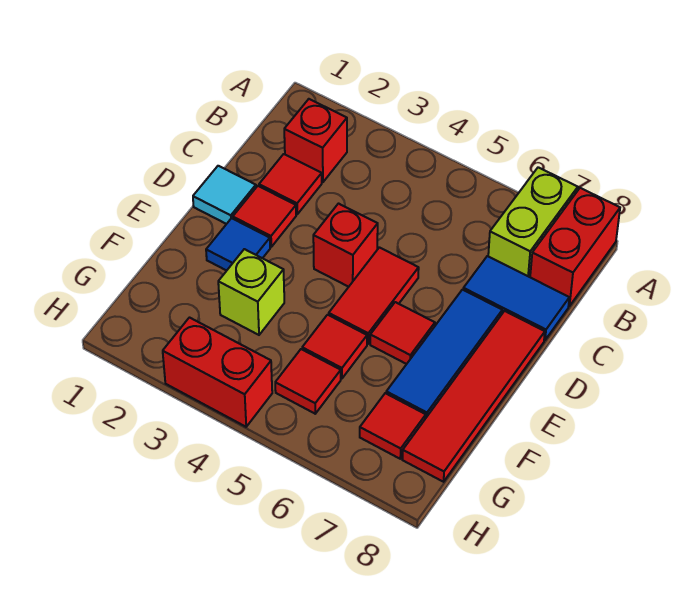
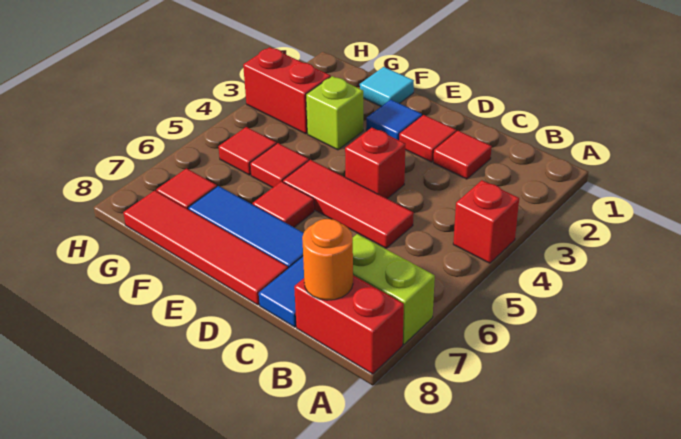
red brick B2 level 1 -> red brick A4 level 1
none -> orange round brick B8 level 2
cyan tile D1 level 1 -> cyan tile F1 level 1
red tile D5:E5 level 1 -> red tile C5:E5 level 1
red brick H3:H4 level 1 -> red brick G3:H3 level 1

